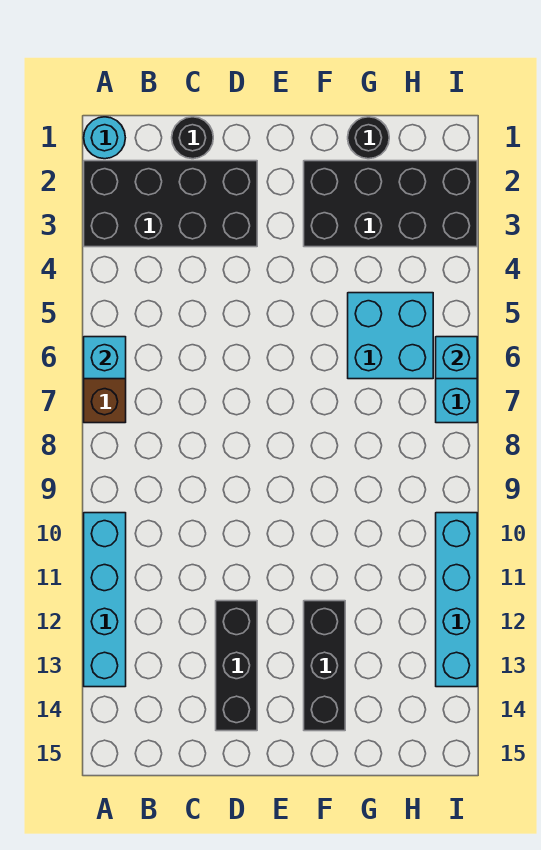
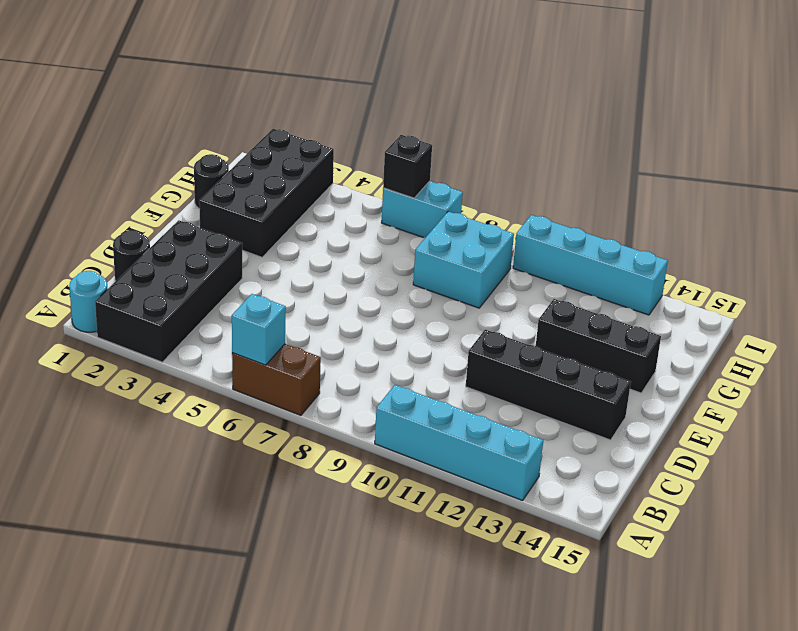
black brick D12:D14 level 1 -> black brick D11:D14 level 1
cyan brick G5:H6 level 1 -> cyan brick G8:H9 level 1
cyan brick I6 level 2 -> black brick I6 level 2

